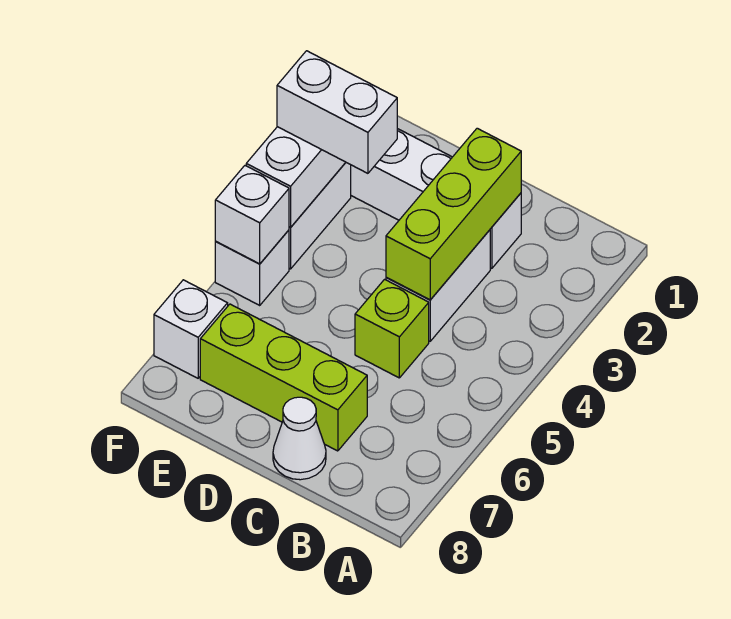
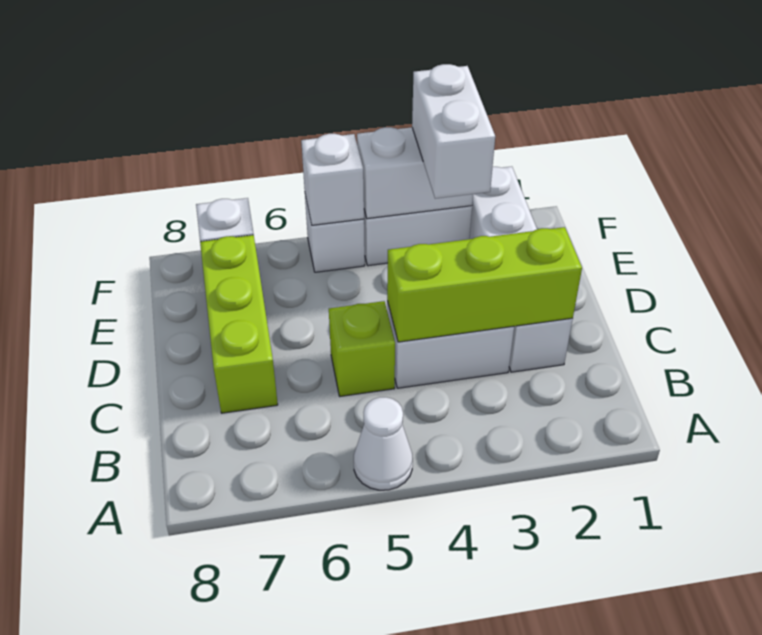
white cone C8 level 1 -> white cone A5 level 1

